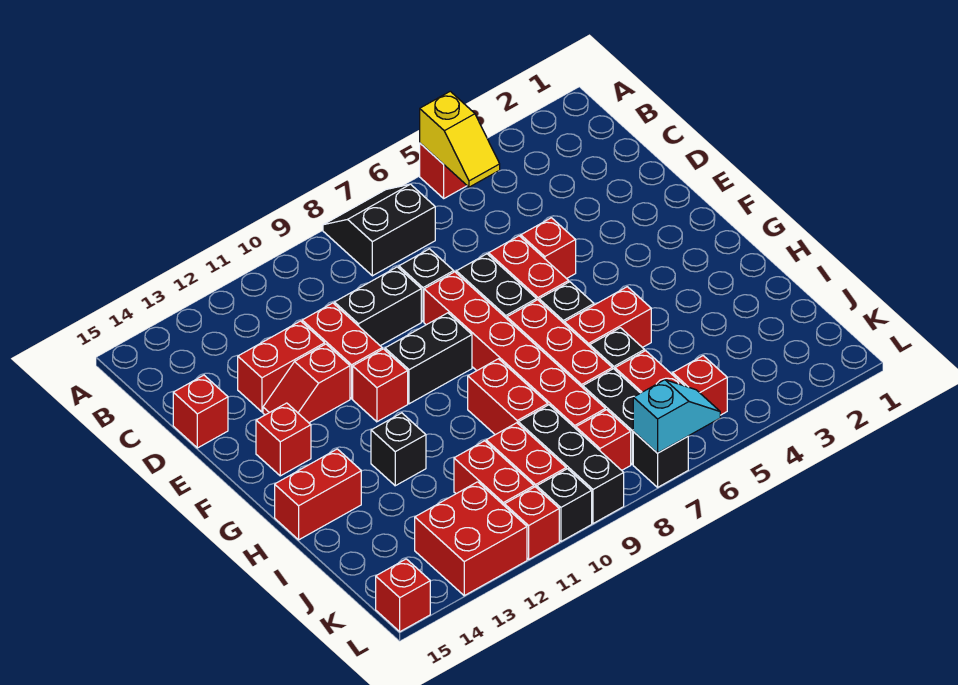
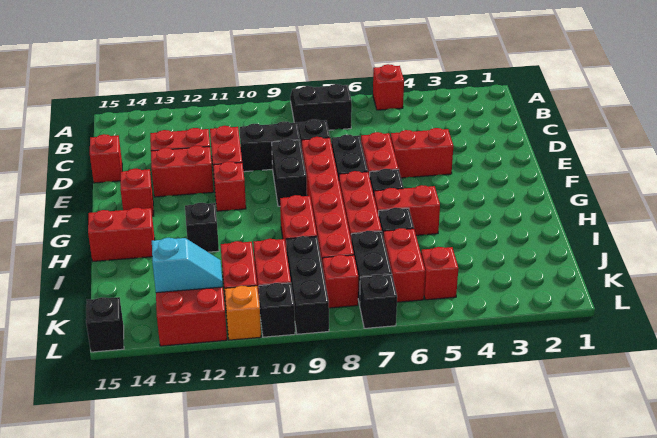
yellow slope A5:B5 level 2 top A -> none
red brick E5 level 1 -> red brick E4:E5 level 1
red slope E12:E13 level 1 top 12 -> red brick E12:E13 level 1
black brick F9:F10 level 1 -> black brick E9:F9 level 1
cyan slope L6:L7 level 2 top 7 -> cyan slope K12:K13 level 2 top 13
red brick L11 level 1 -> orange brick L11 level 1
red brick L15 level 1 -> black brick L15 level 1

